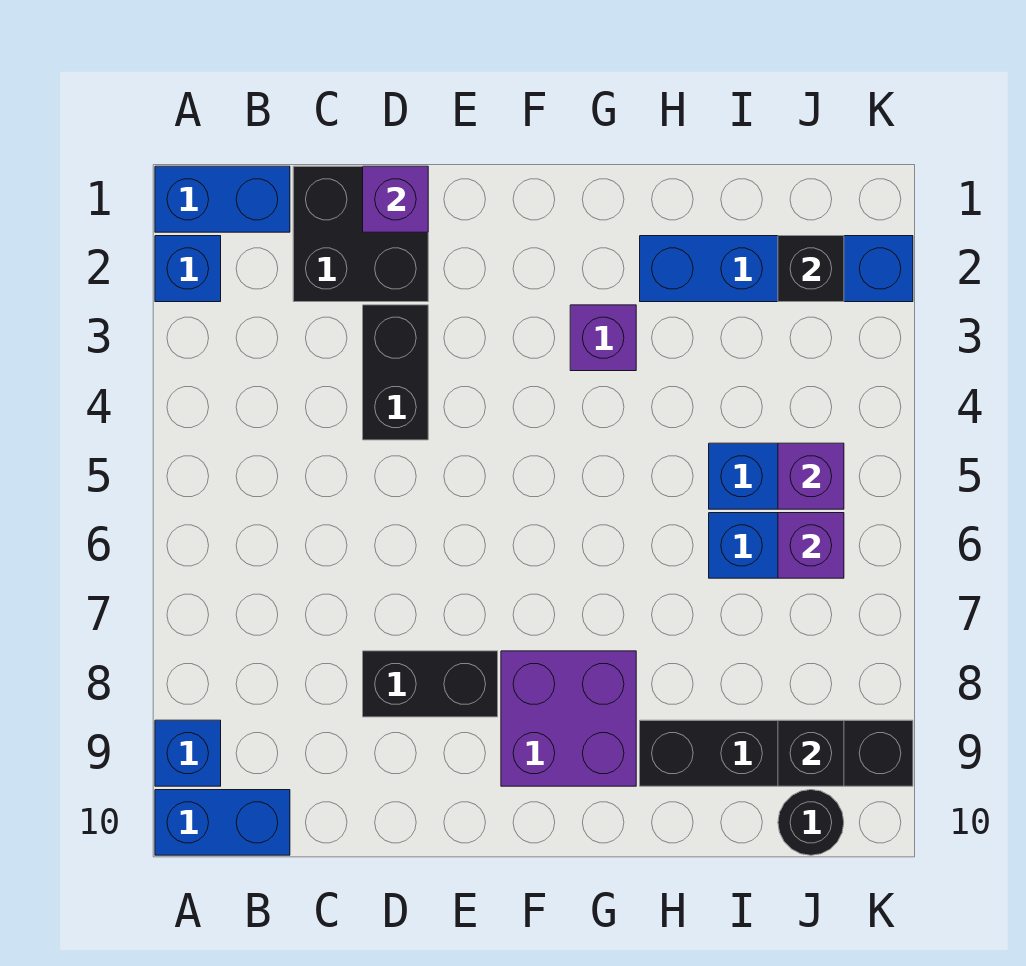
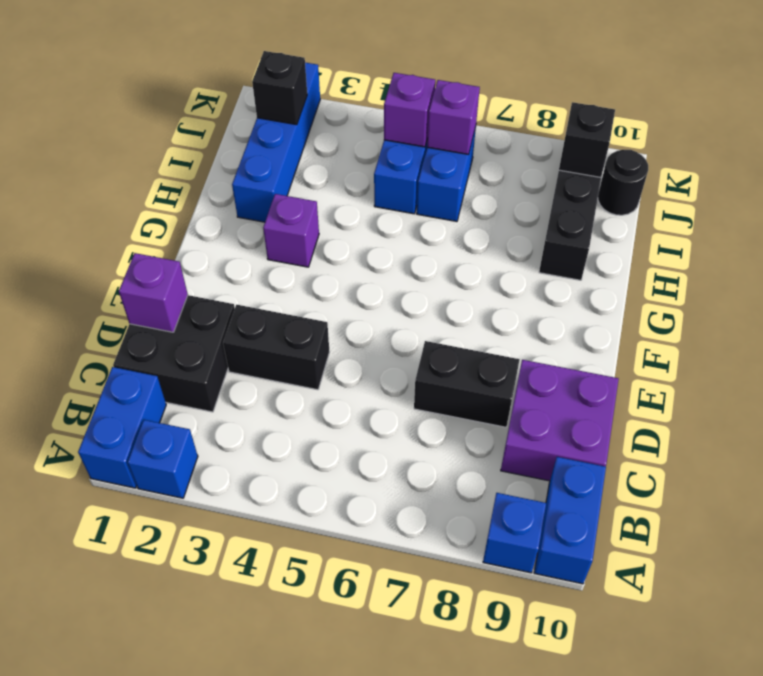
black brick D8:E8 level 1 -> black brick D7:D8 level 1
purple brick F8:G9 level 1 -> purple brick C9:D10 level 1

